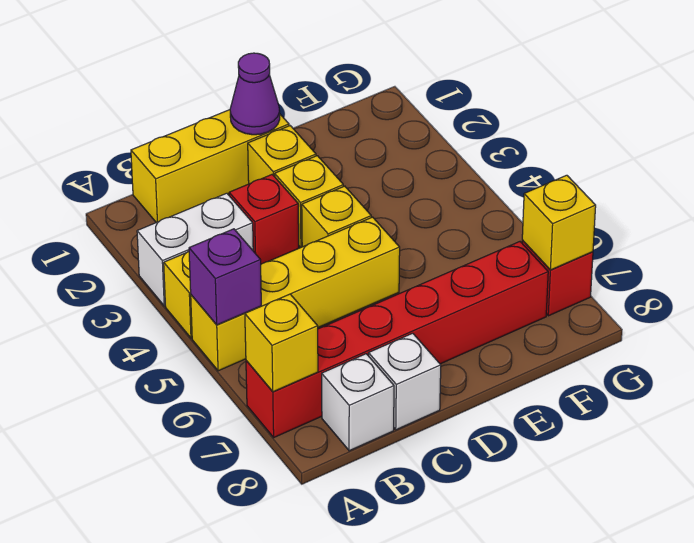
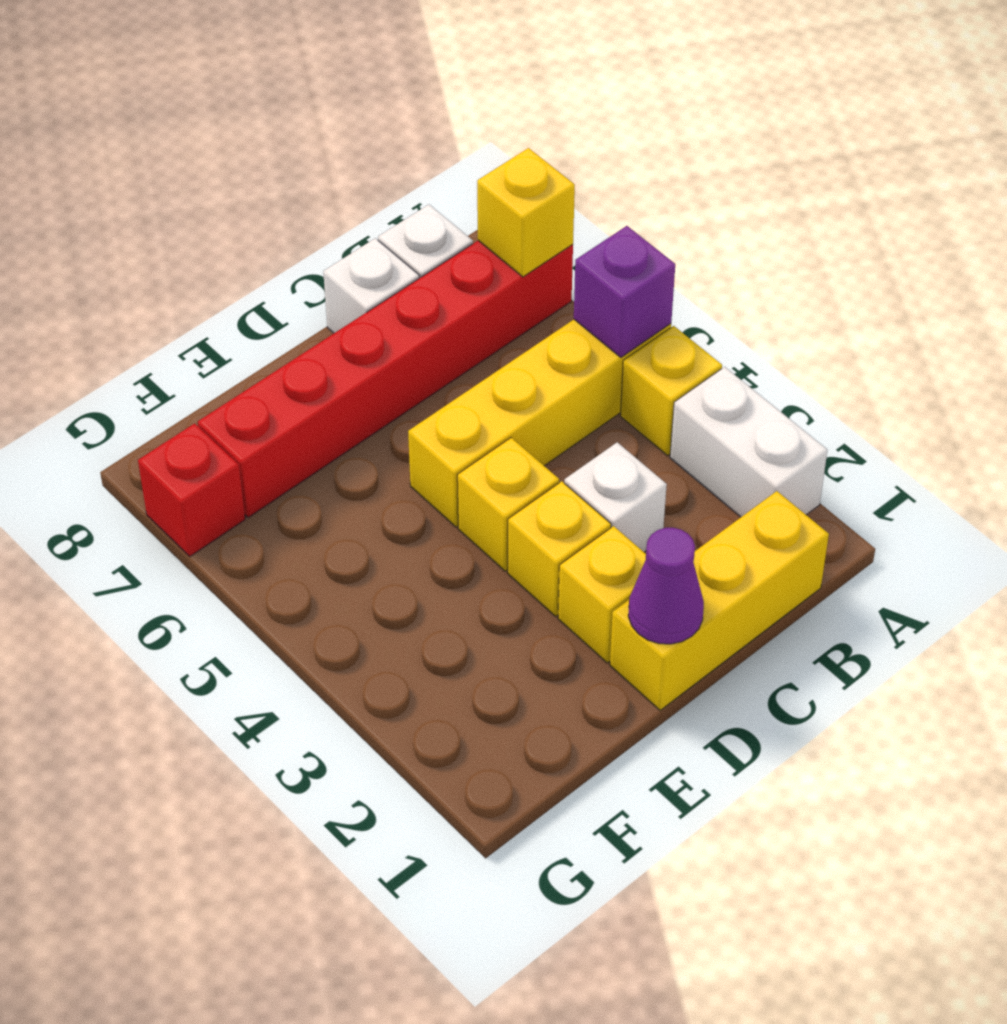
white brick A3:B3 level 1 -> white brick A2:A3 level 1
red brick C3 level 1 -> white brick C3 level 1
yellow brick G7 level 2 -> none

